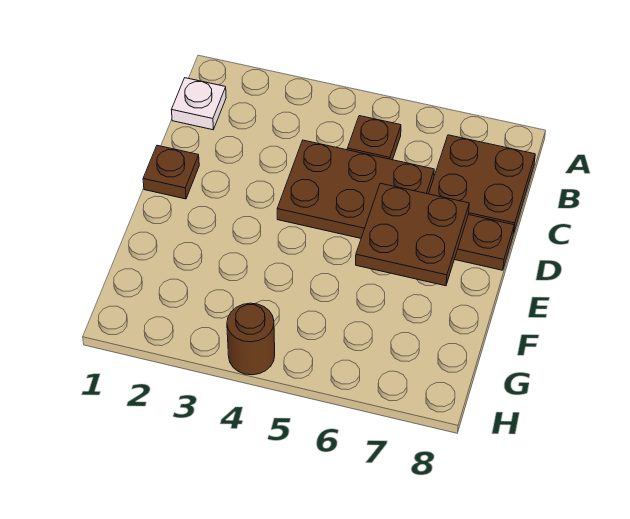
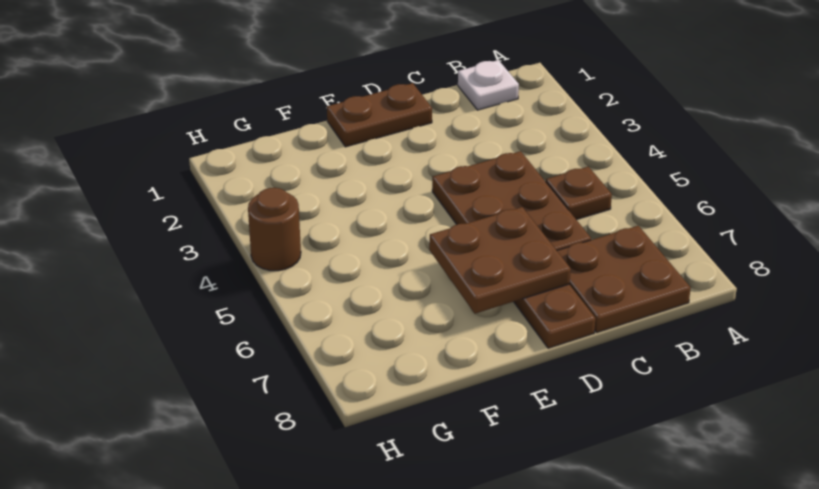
brown plate D1 level 1 -> brown plate D1:E1 level 1

